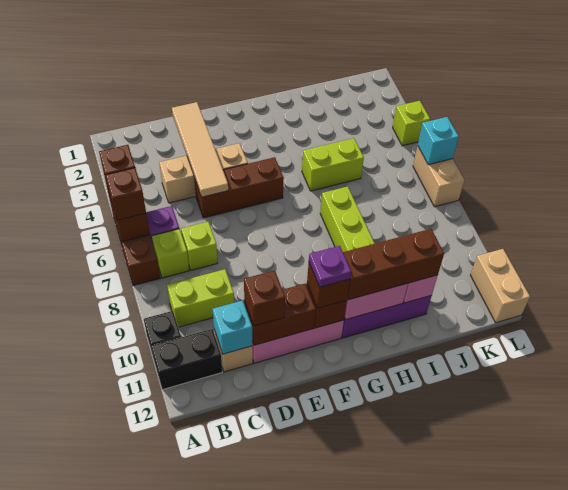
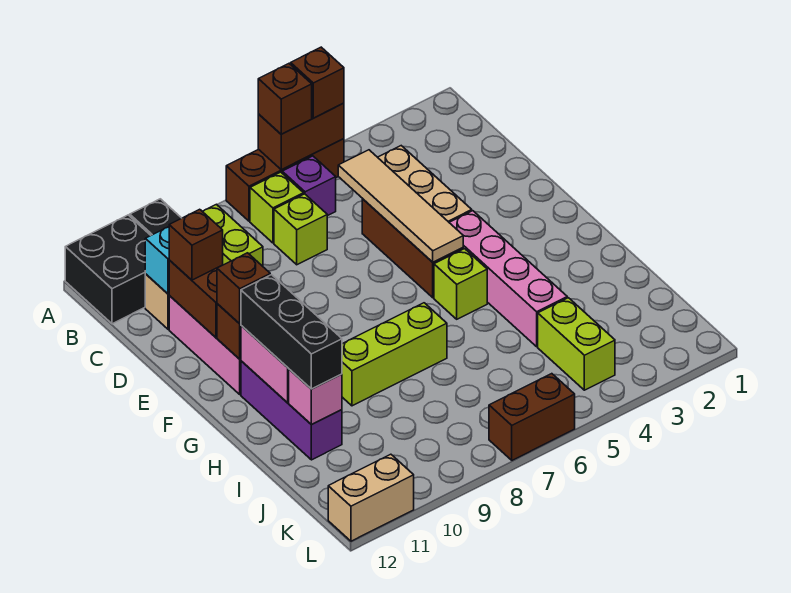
black brick A11:B11 level 1 -> black brick A11:B12 level 1
tan tile D2:D5 level 2 -> tan tile C5:F5 level 2
none -> pink brick F4:I4 level 1
purple plate F11 level 4 -> none
brown brick G11:I11 level 3 -> black brick G11:I11 level 3
lime brick H5:I5 level 1 -> lime brick J4:K4 level 1
lime brick L4 level 1 -> lime brick G5 level 1
tan brick L6:L7 level 1 -> brown brick L6:L7 level 1
cyan brick L6 level 2 -> none

